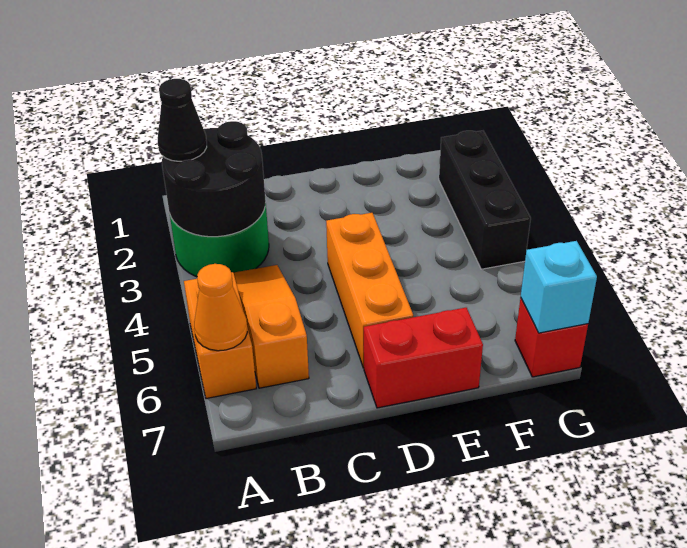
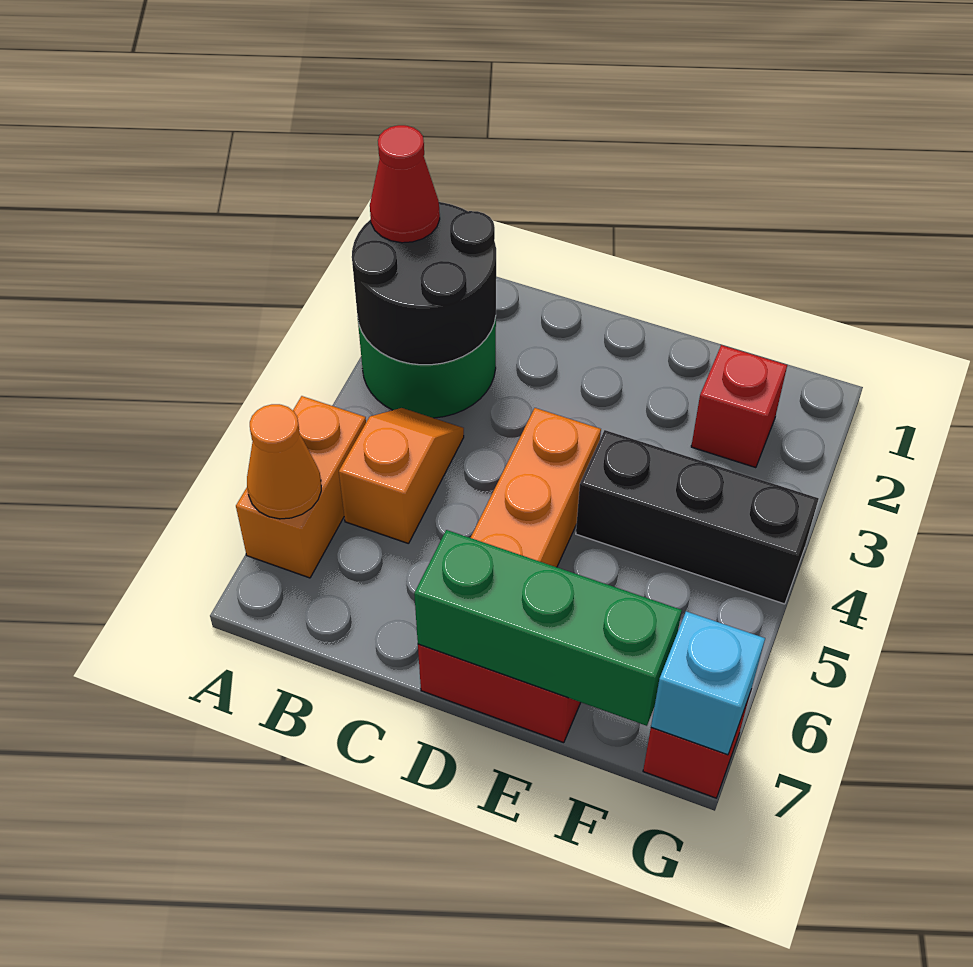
black cone A2 level 3 -> red cone A2 level 3
orange slope B4:B6 level 1 top 6 -> orange slope B4:B5 level 1 top 5
none -> green brick D7:F7 level 2
none -> red brick F2 level 1
black brick G2:G4 level 1 -> black brick E4:G4 level 1

